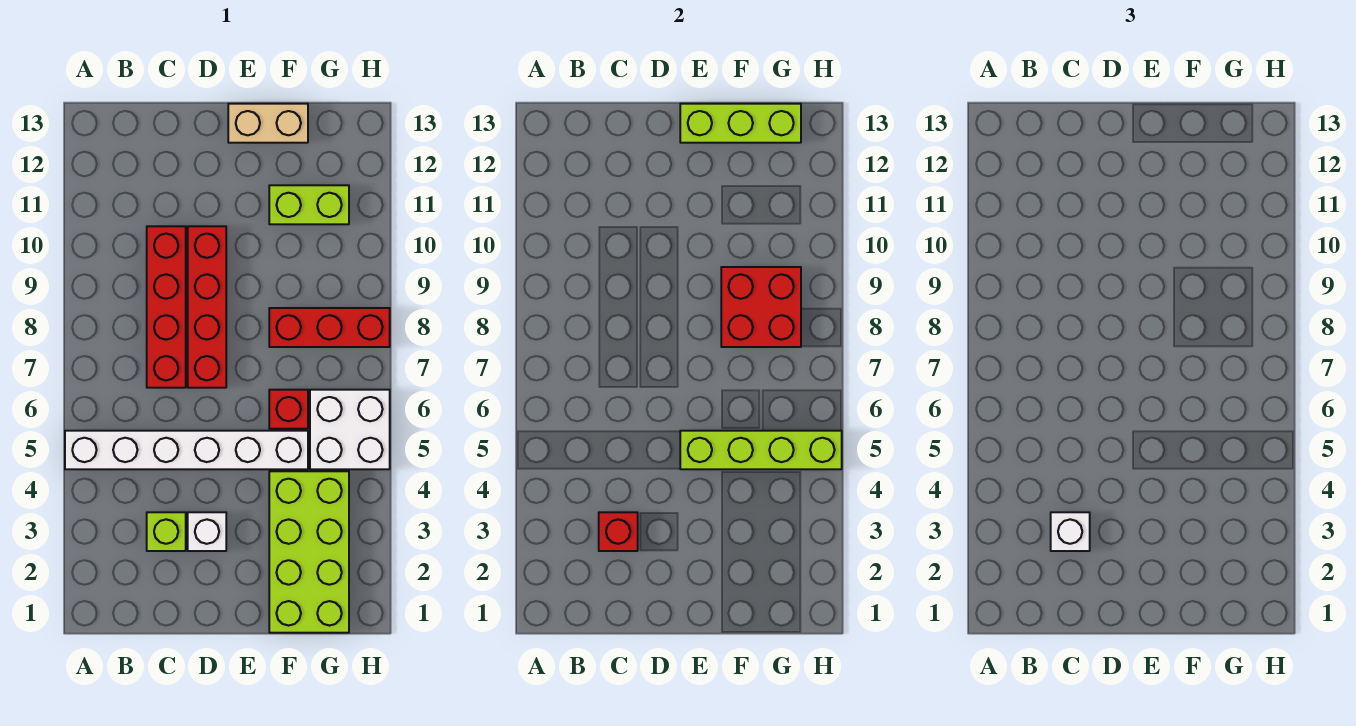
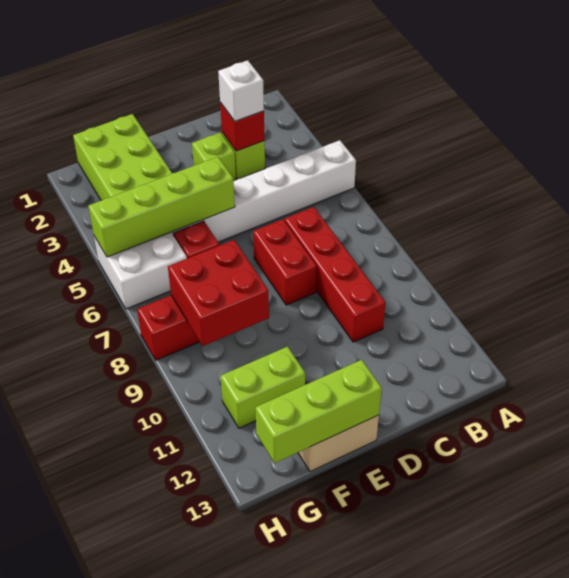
white brick D3 level 1 -> lime brick D3 level 1
red brick D7:D10 level 1 -> red brick D7:D8 level 1

